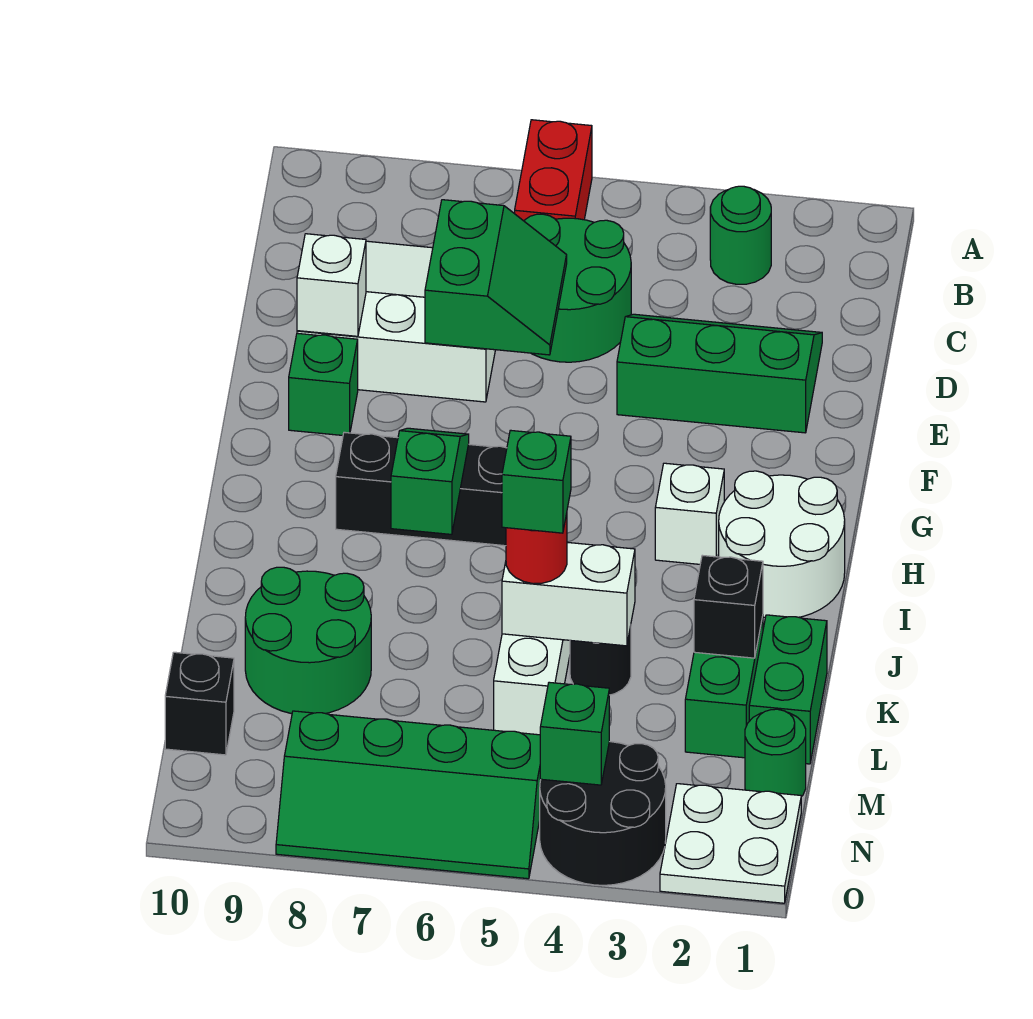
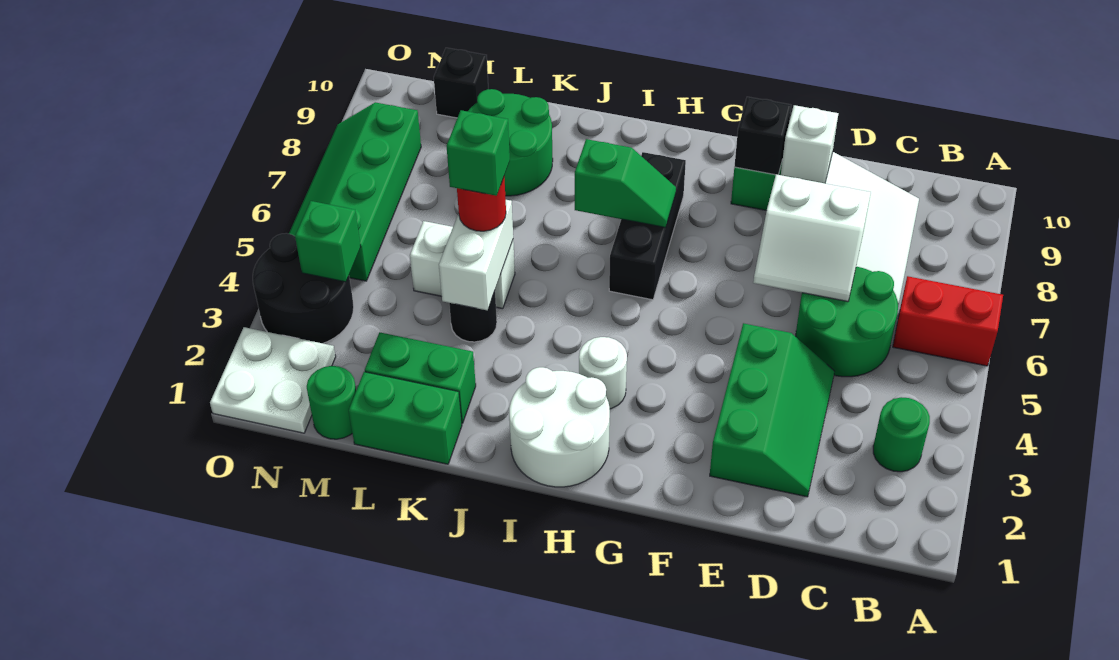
green slope D6:E7 level 2 top 7 -> white slope D6:E7 level 2 top 7
white brick H3 level 1 -> white round brick H3 level 1
black brick K2 level 2 -> black brick F9 level 2

